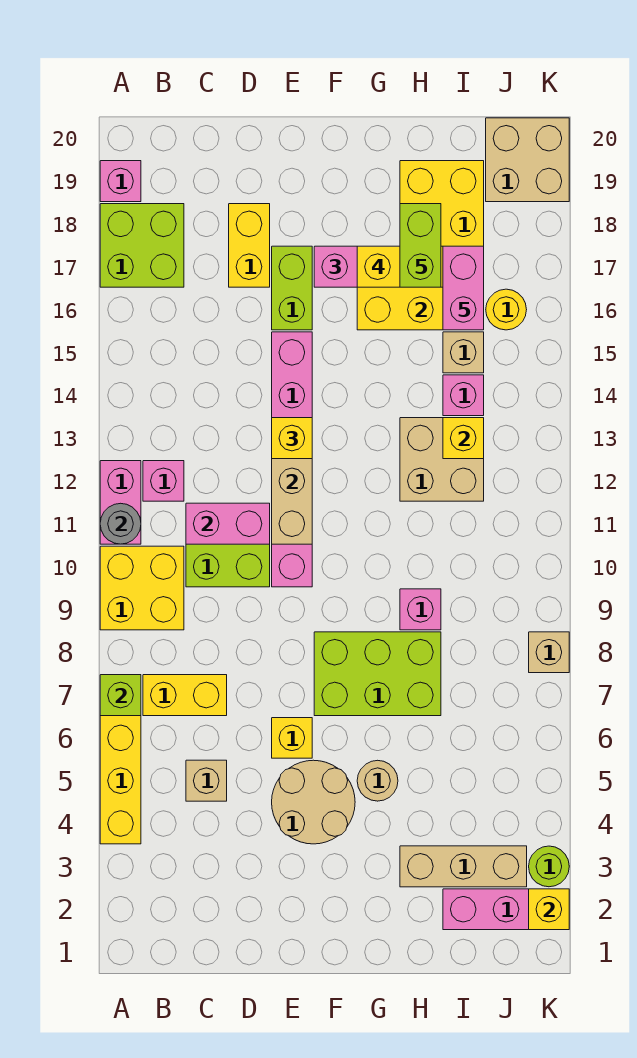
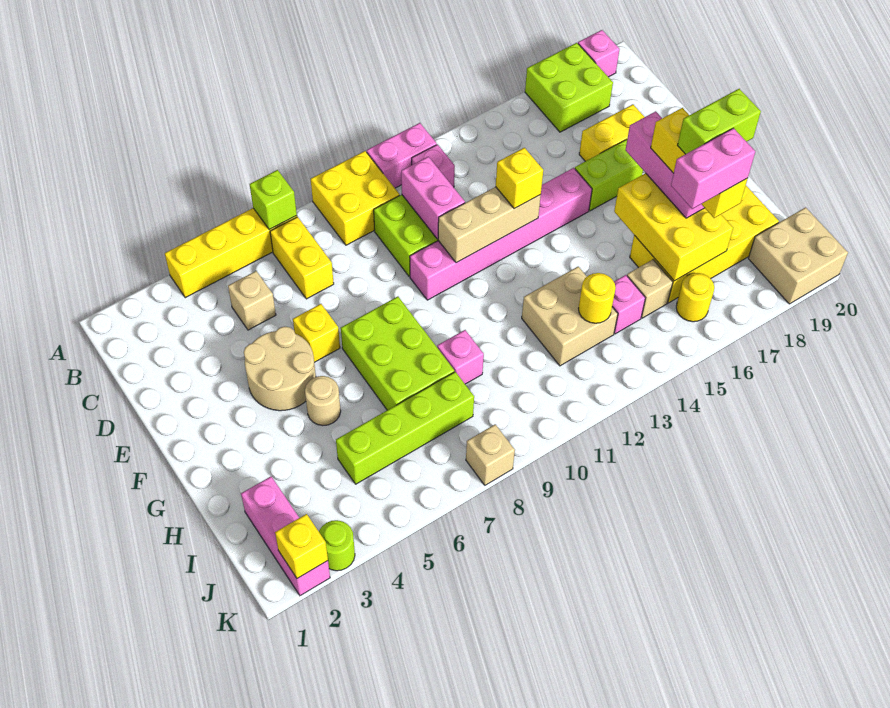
grey round brick A11 level 2 -> none
tan brick H3:J3 level 1 -> none
none -> lime brick I5:I8 level 1
yellow brick I13 level 2 -> yellow round brick I13 level 2

